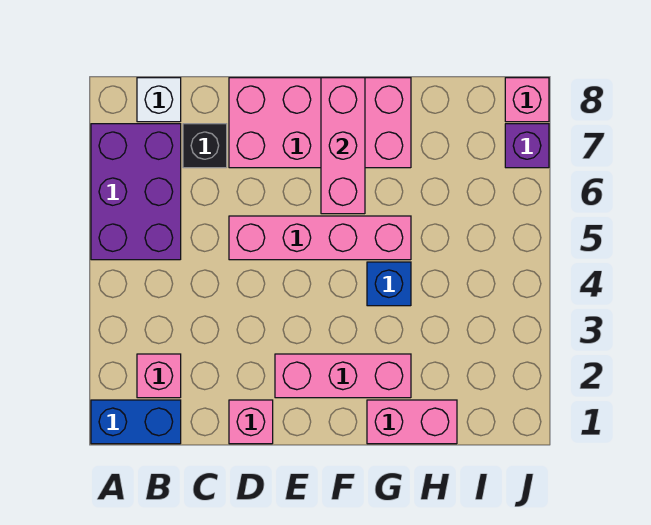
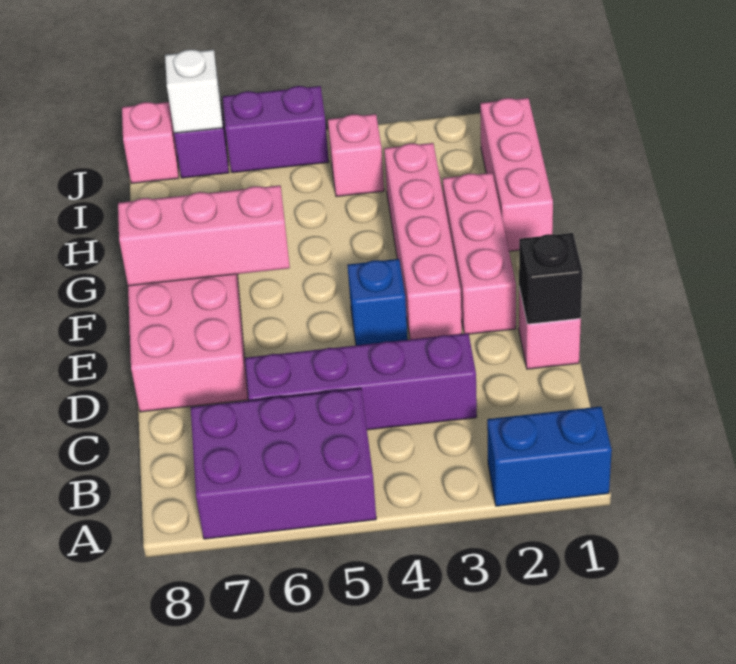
blue brick A1:B1 level 1 -> blue brick A1:A2 level 1
pink brick B2 level 1 -> pink brick I4 level 1
white brick B8 level 1 -> white brick J7 level 2
none -> purple brick C3:C6 level 1
black brick C7 level 1 -> black brick D1 level 2
pink brick D5:G5 level 1 -> pink brick E3:H3 level 1
pink brick G1:H1 level 1 -> pink brick G1:I1 level 1
blue brick G4 level 1 -> blue brick E4 level 1
none -> purple brick J5:J6 level 1

